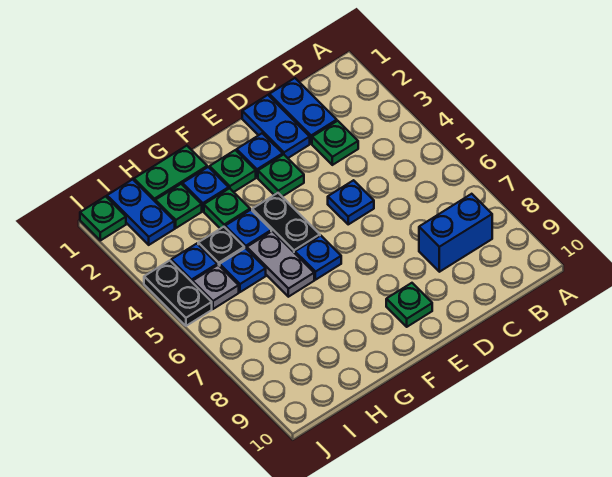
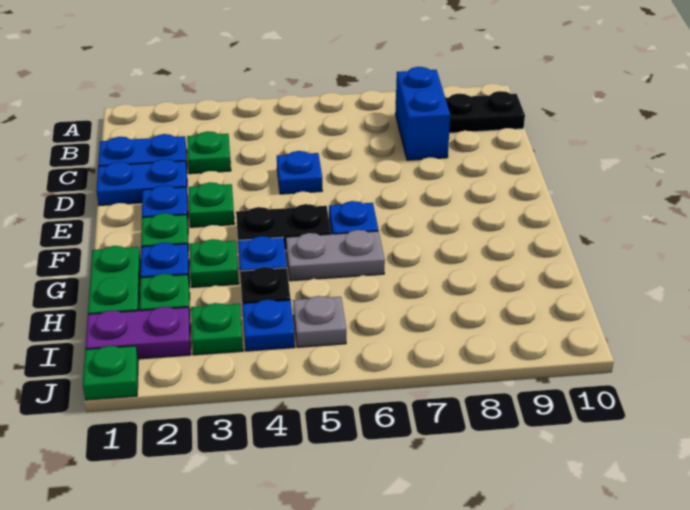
green plate E9 level 1 -> green plate I3 level 1
blue plate H5 level 1 -> none
blue plate I1:I2 level 1 -> purple plate I1:I2 level 1
black plate J4:J5 level 1 -> black plate B9:B10 level 1

